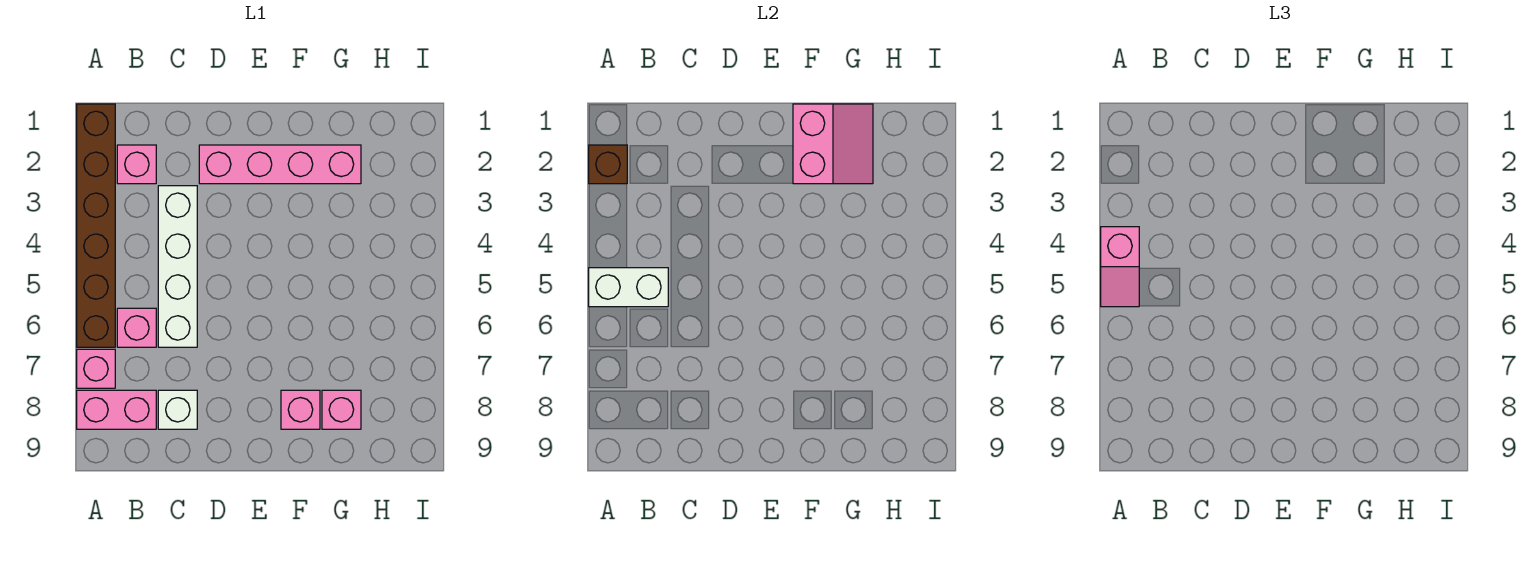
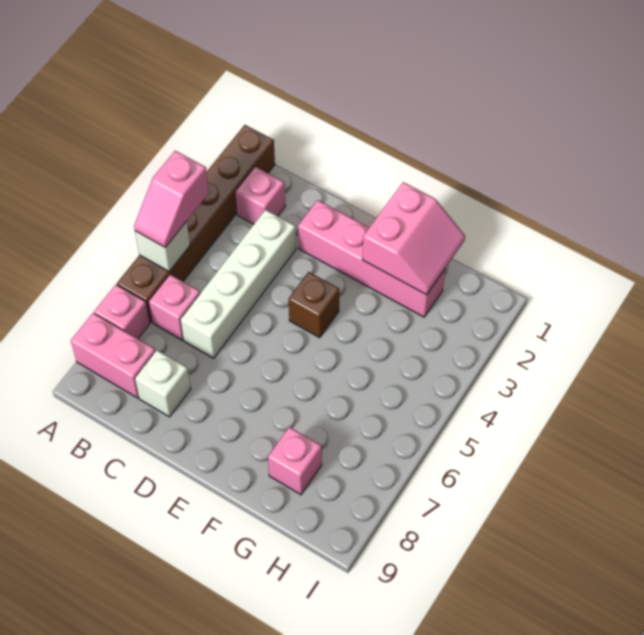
brown brick A2 level 2 -> brown brick E4 level 1
white brick A5:B5 level 2 -> white brick A5 level 2
pink brick F8 level 1 -> none

